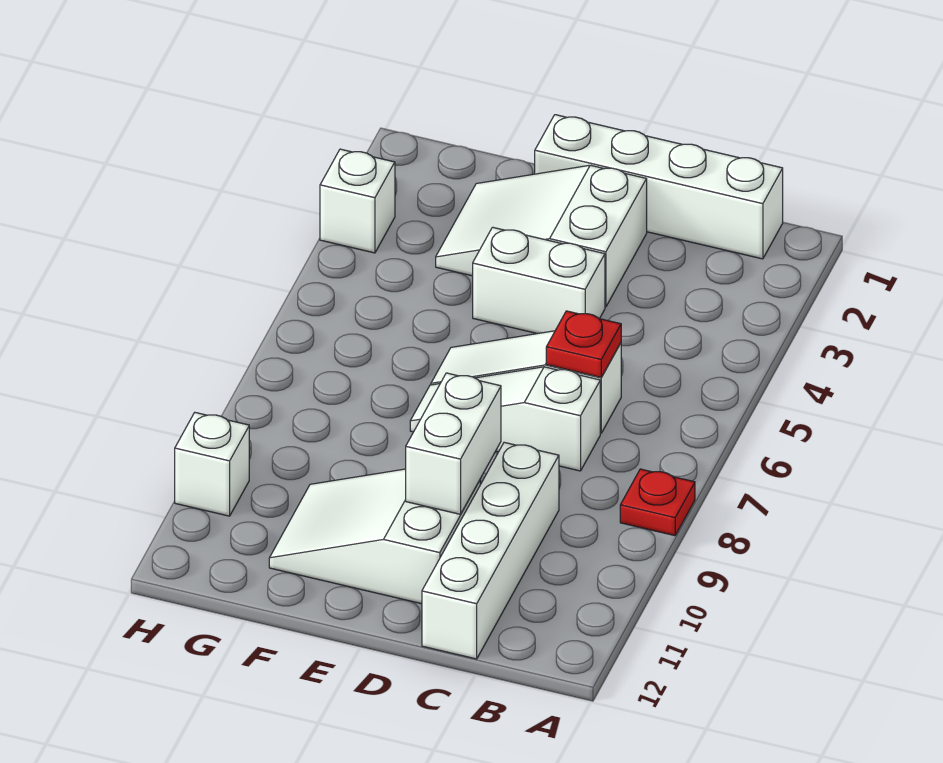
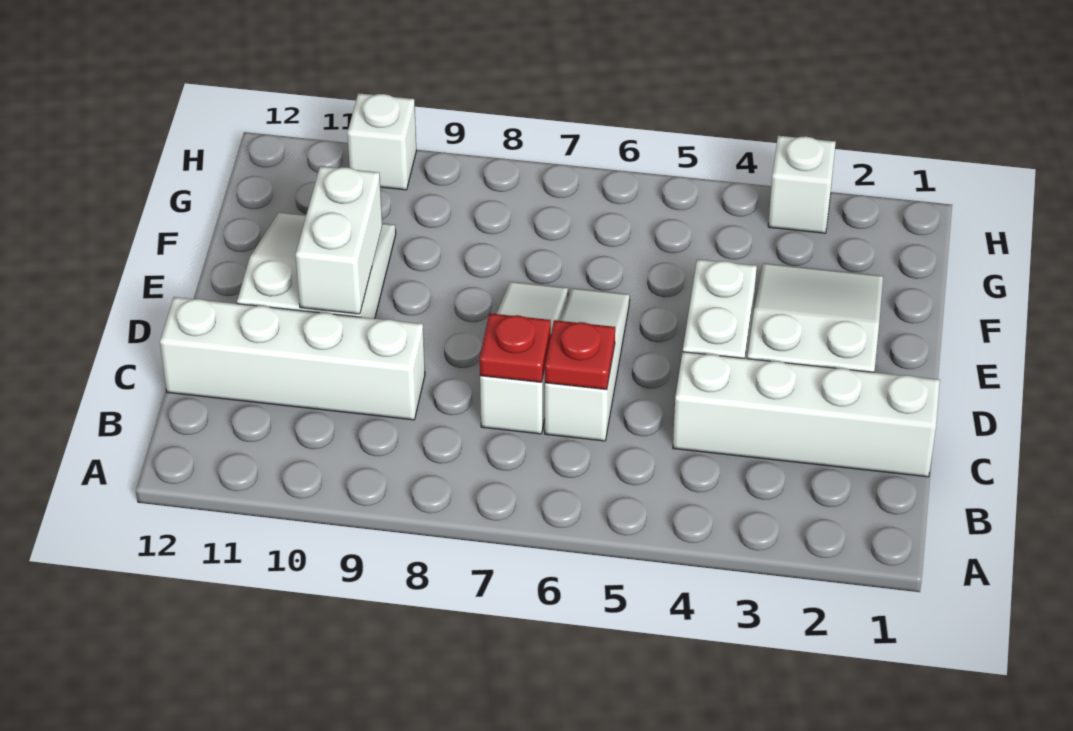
red plate A8 level 1 -> red plate C7 level 2
white brick B1:E1 level 1 -> white brick C1:C4 level 1
white brick D9:D10 level 2 -> white brick D10:E10 level 2

